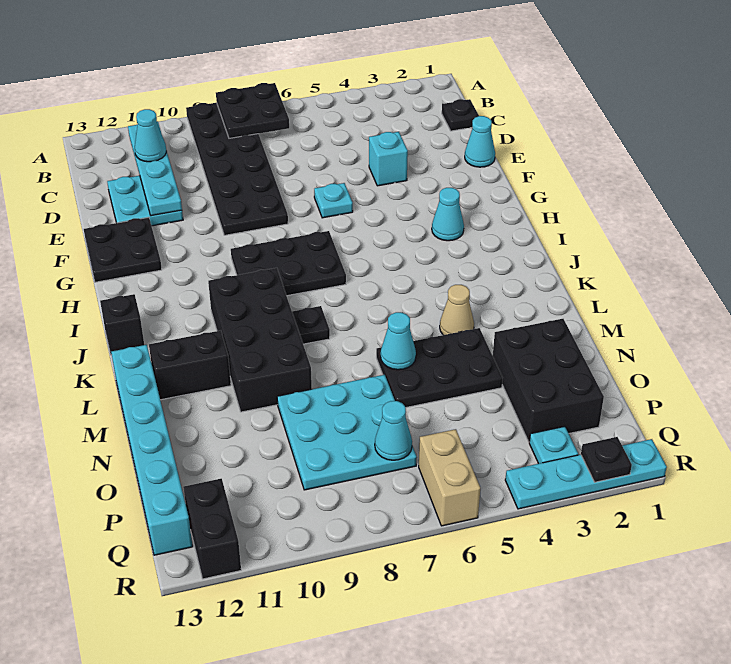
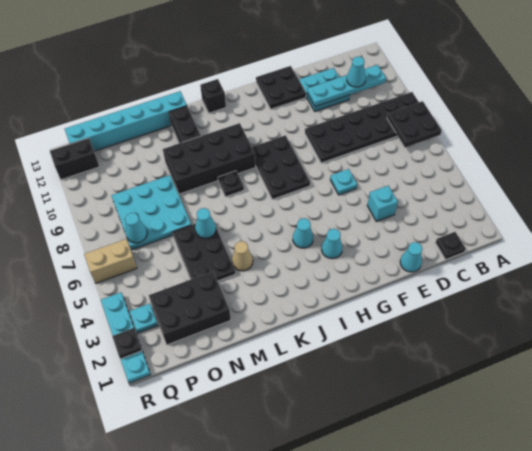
none -> cyan cone I4 level 1

